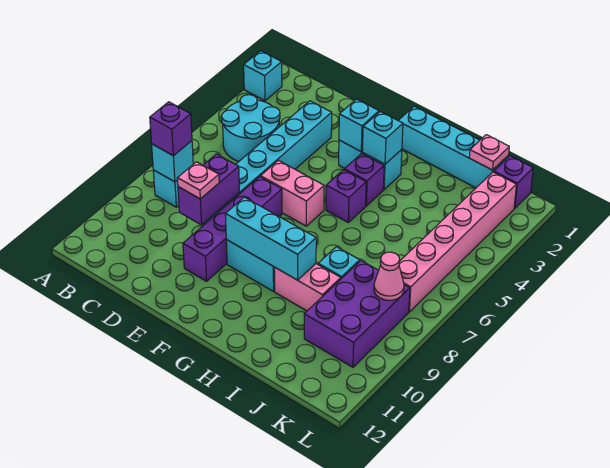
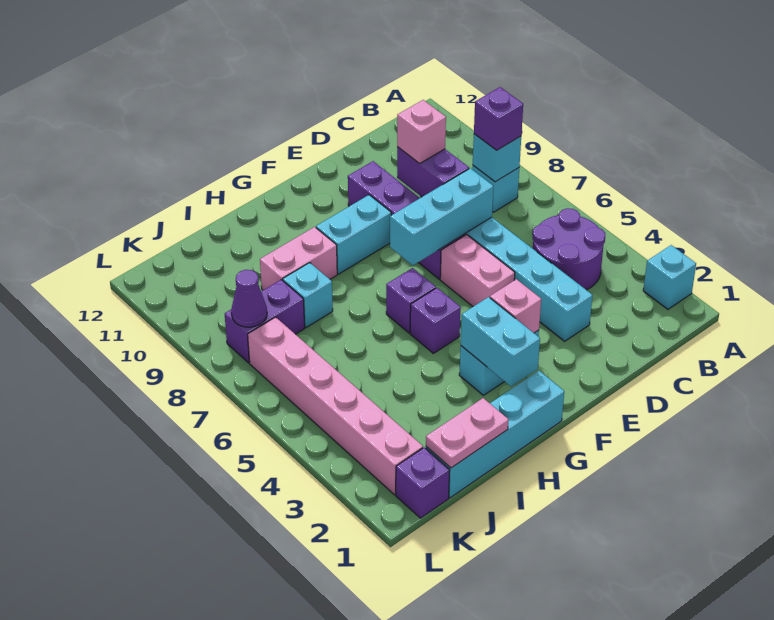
cyan round brick B4:C5 level 1 -> purple round brick B4:C5 level 1
pink plate D9 level 3 -> pink brick D9 level 3
pink brick E6:F6 level 1 -> pink brick E5:E6 level 1
cyan brick F3 level 2 -> pink brick F3 level 2
cyan brick F9:H9 level 2 -> cyan brick D7:F7 level 2
cyan brick G3 level 2 -> cyan brick G2:G3 level 2
purple brick G4 level 1 -> purple brick G6 level 1
pink plate J1 level 2 -> pink plate I1:J1 level 2
purple brick J8:K10 level 1 -> purple brick J8:K8 level 1
pink cone K8 level 2 -> purple cone K8 level 2

